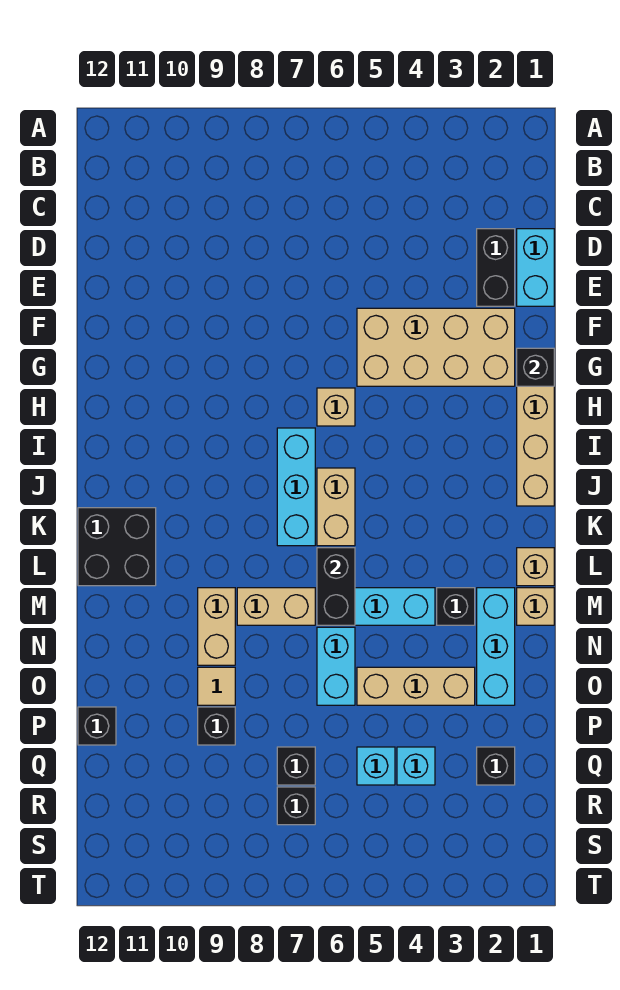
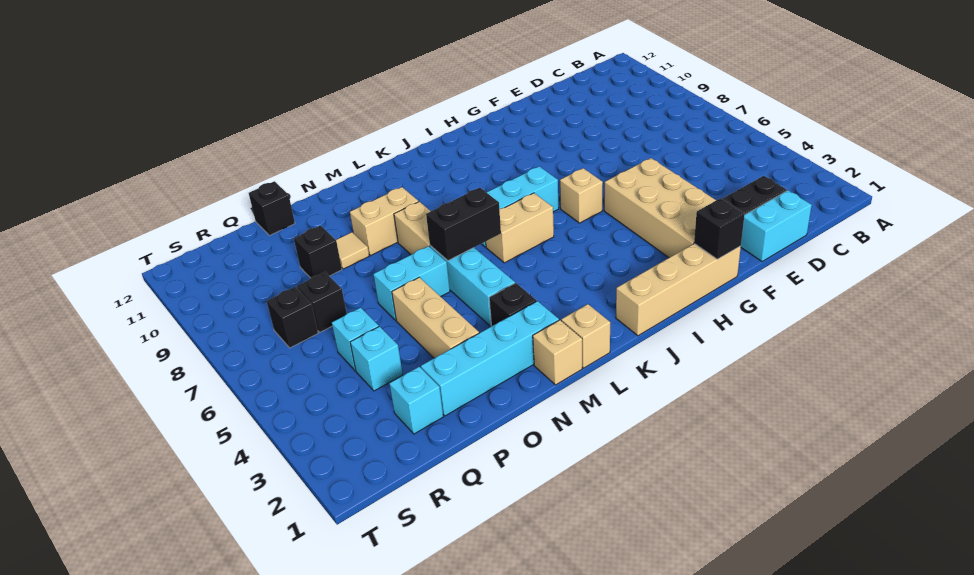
black brick K11:L12 level 1 -> none
cyan brick M2:O2 level 1 -> cyan brick M2:P2 level 1
black brick Q2 level 1 -> cyan brick Q2 level 1

